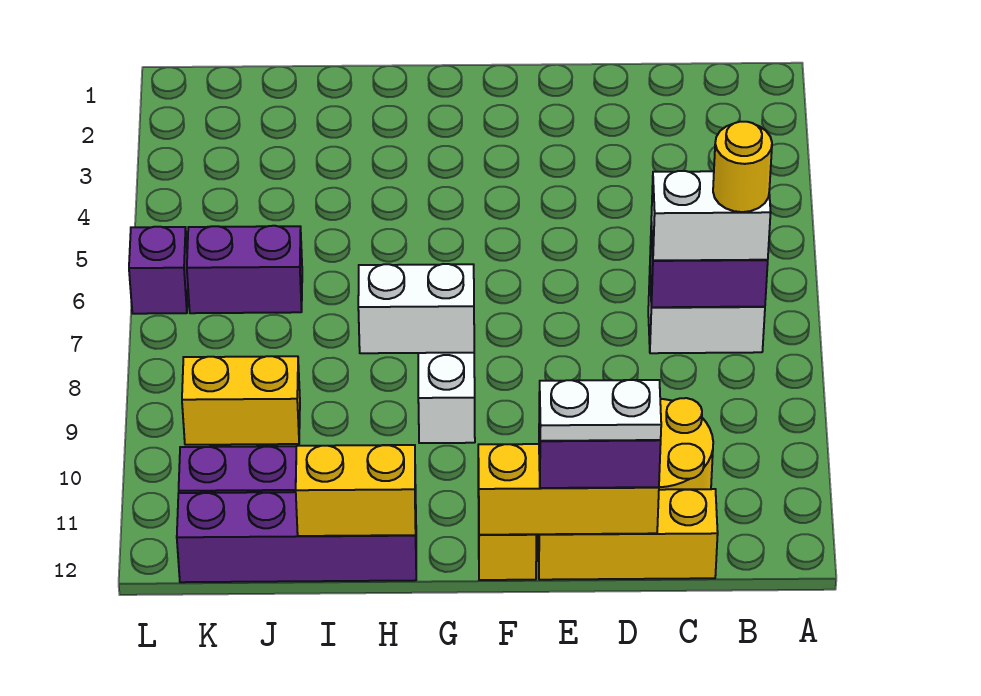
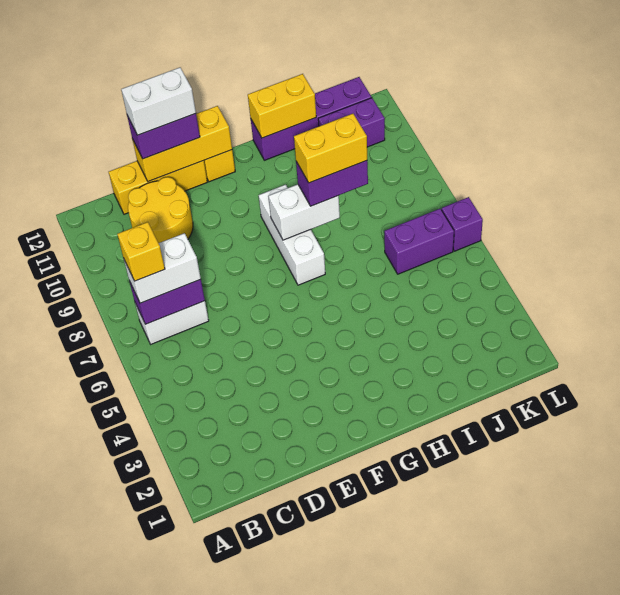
yellow round brick B7 level 4 -> yellow brick B7 level 4
white plate D12:E12 level 4 -> white brick D12:E12 level 4
none -> purple brick H8:I8 level 3
yellow brick J9:K9 level 1 -> yellow brick H8:I8 level 4

